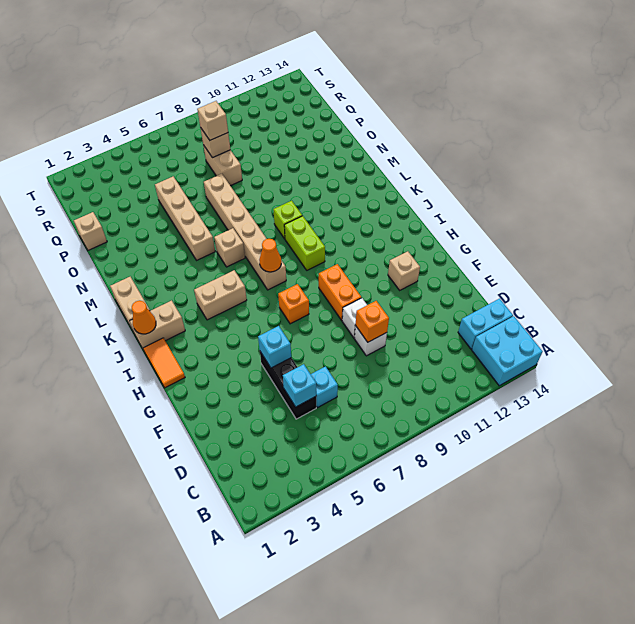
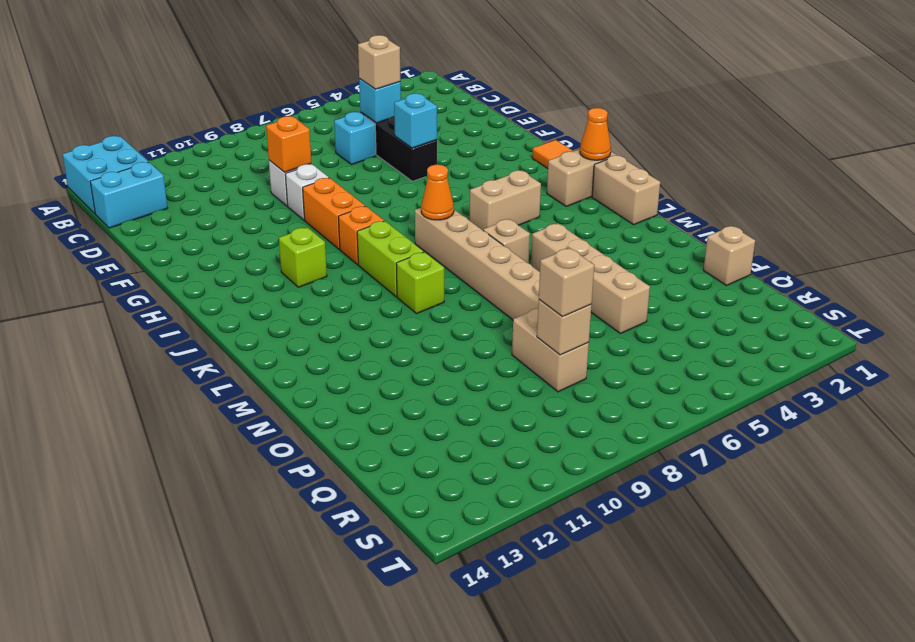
tan brick G12 level 1 -> tan brick D5 level 3
orange brick H7 level 1 -> orange brick I9 level 1
none -> lime brick I11 level 1

